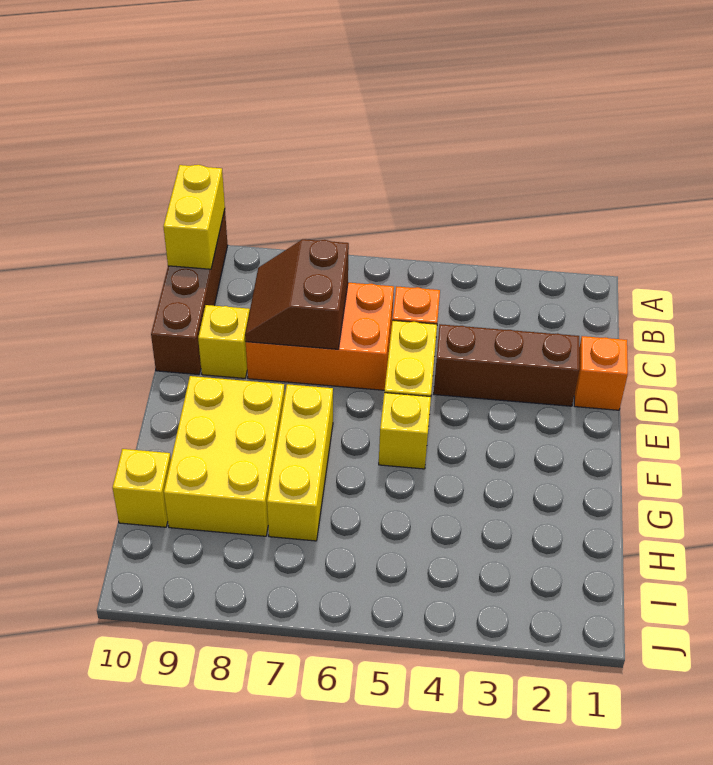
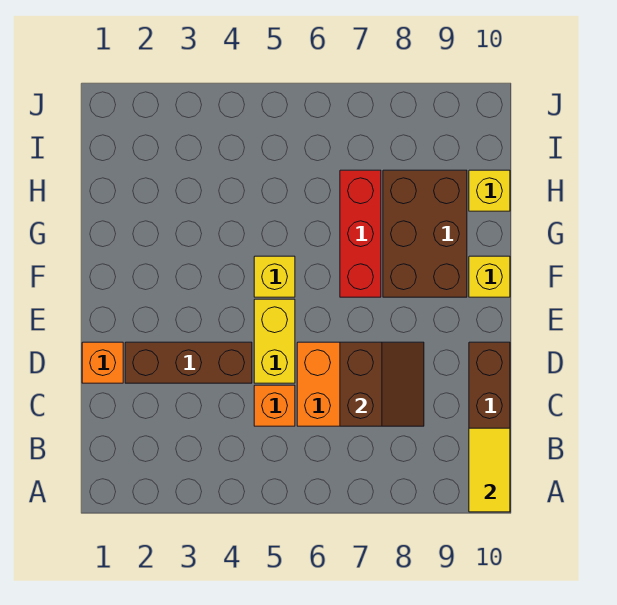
yellow brick A10:B10 level 2 -> yellow tile A10:B10 level 2
yellow brick D9 level 1 -> yellow brick F10 level 1
yellow brick F7:H7 level 1 -> red brick F7:H7 level 1
yellow brick F8:H9 level 1 -> brown brick F8:H9 level 1

